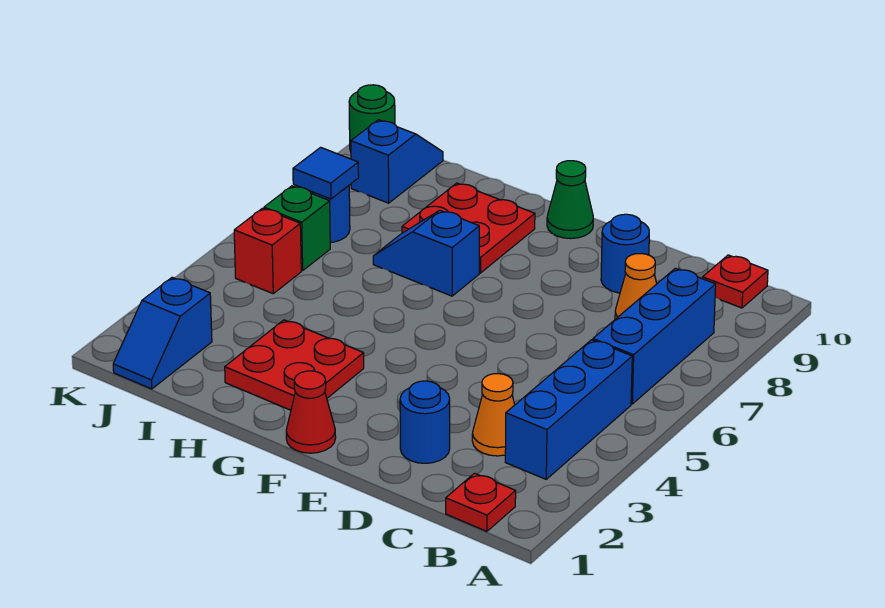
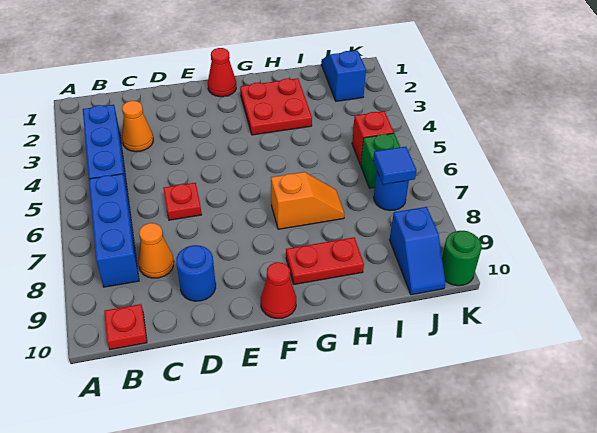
red plate B1 level 1 -> red plate D6 level 1
blue round brick D2 level 1 -> none
green cone F10 level 1 -> red cone F10 level 1
blue slope G7:H7 level 1 top G -> orange slope G7:H7 level 1 top G
red plate G8:H9 level 1 -> red plate G9:H9 level 1

